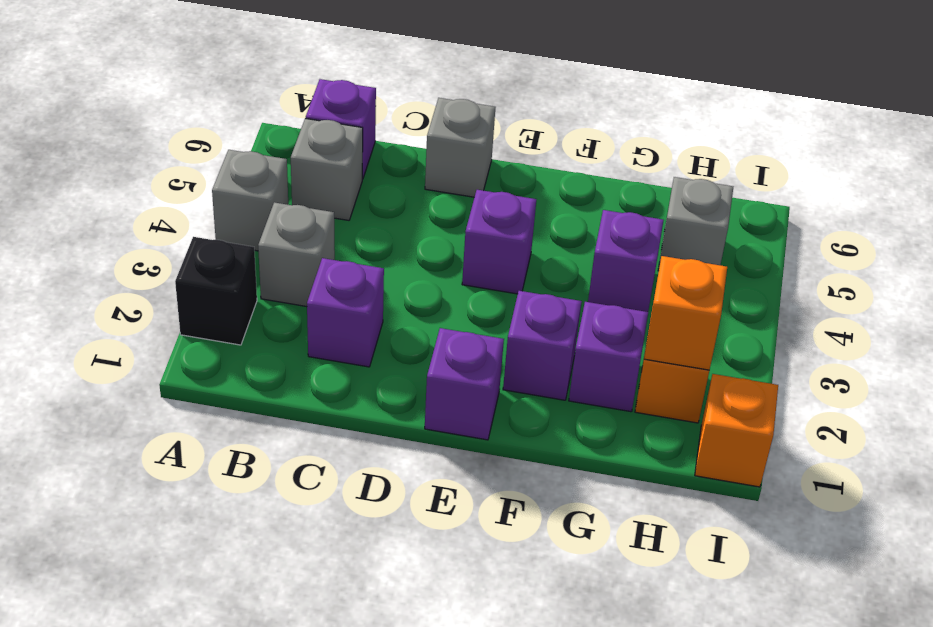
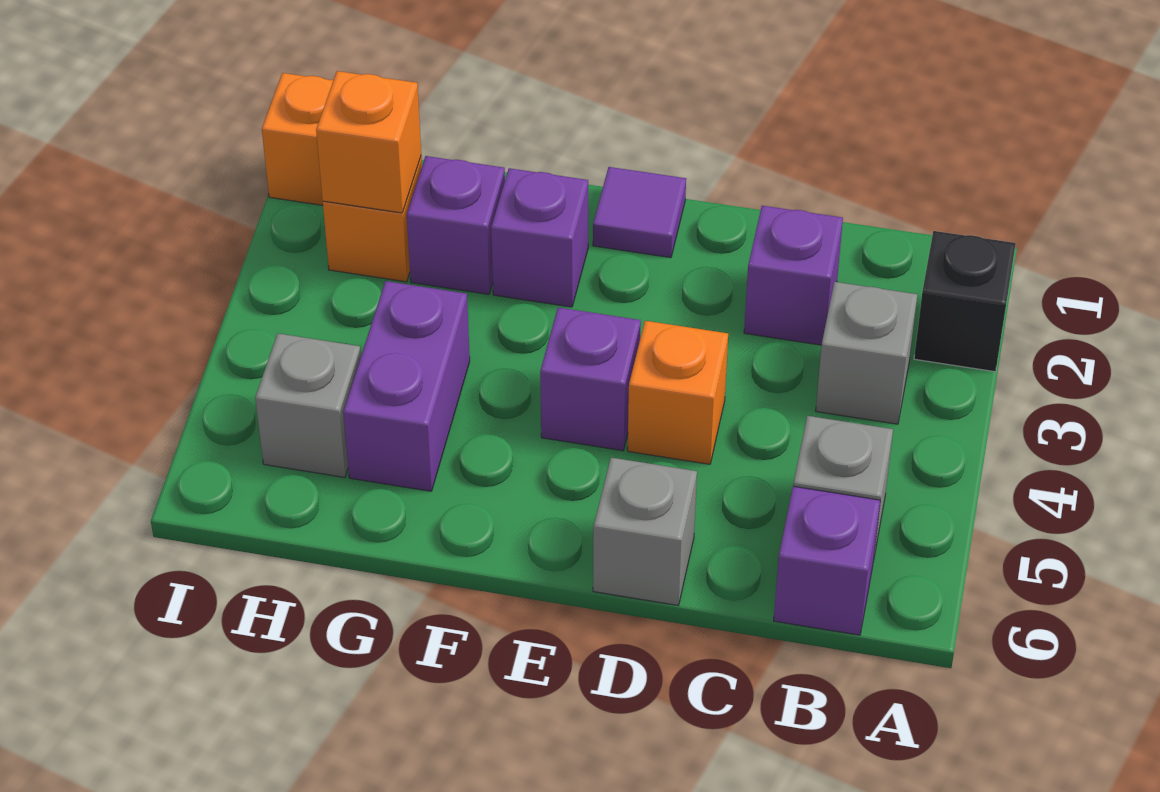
grey brick A4 level 1 -> none
none -> orange brick D4 level 1
purple brick E1 level 1 -> purple tile E1 level 1
purple brick G4 level 1 -> purple brick G4:G5 level 1

